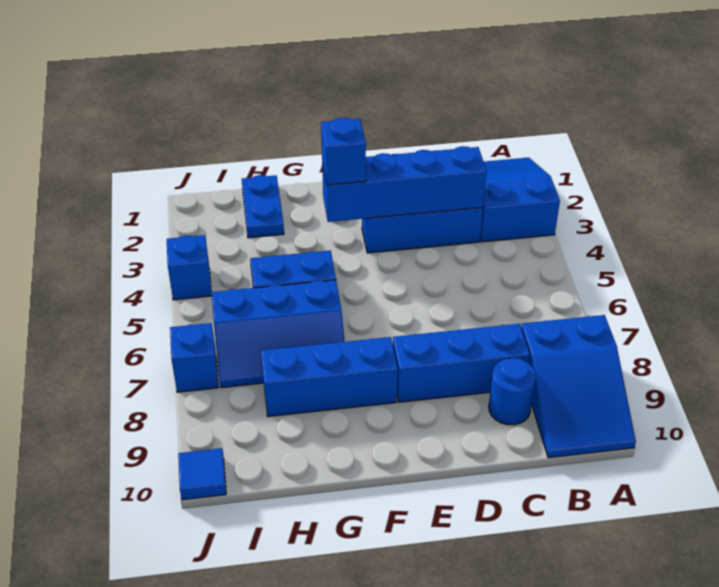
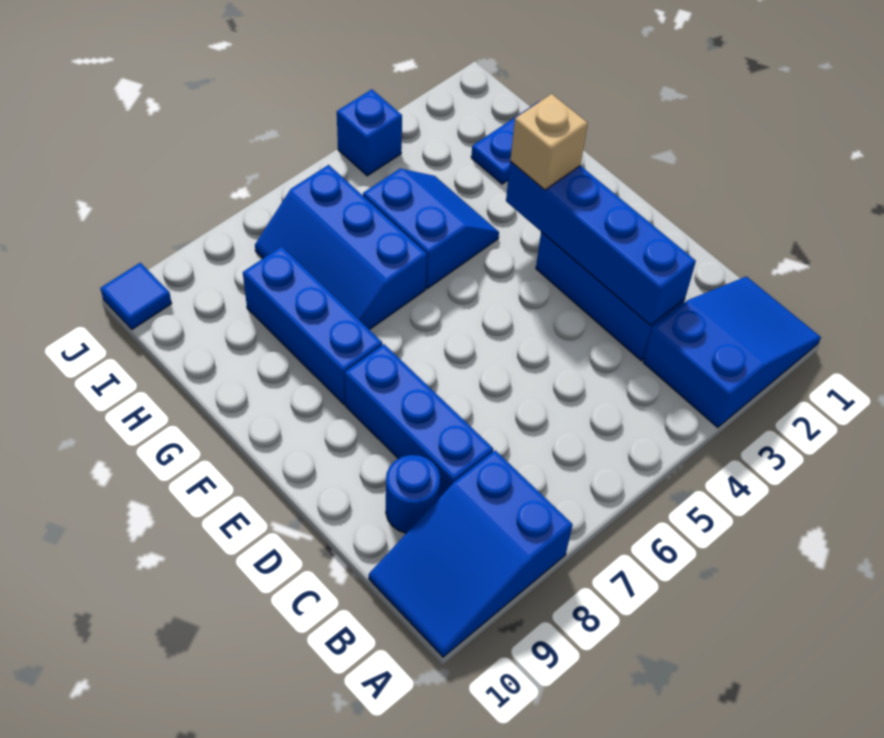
blue brick F3 level 3 -> tan brick F3 level 3
blue brick J7 level 1 -> none

